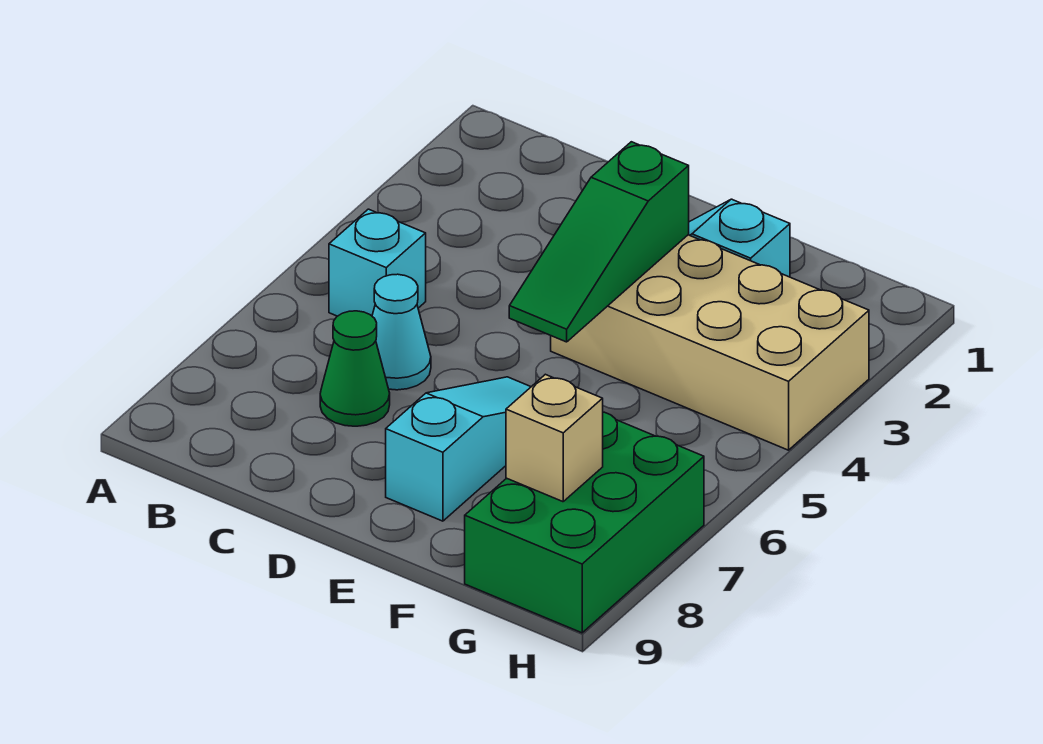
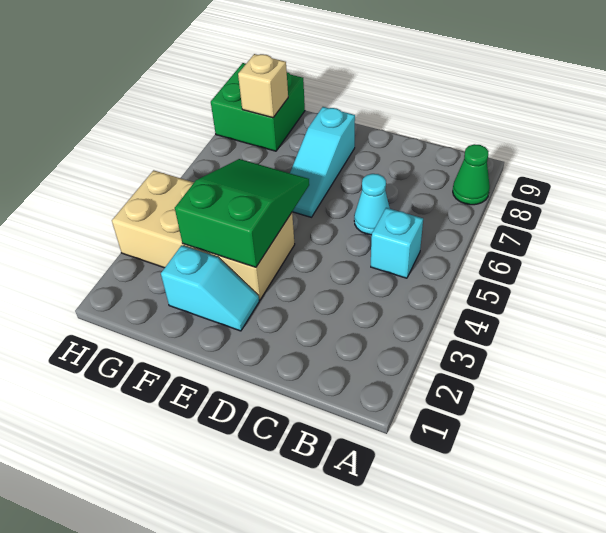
green cone C7 level 1 -> green cone A8 level 1
green slope E3:E5 level 2 top 3 -> green slope E3:F5 level 2 top 3
green brick G7:H9 level 1 -> green brick G8:H9 level 1

